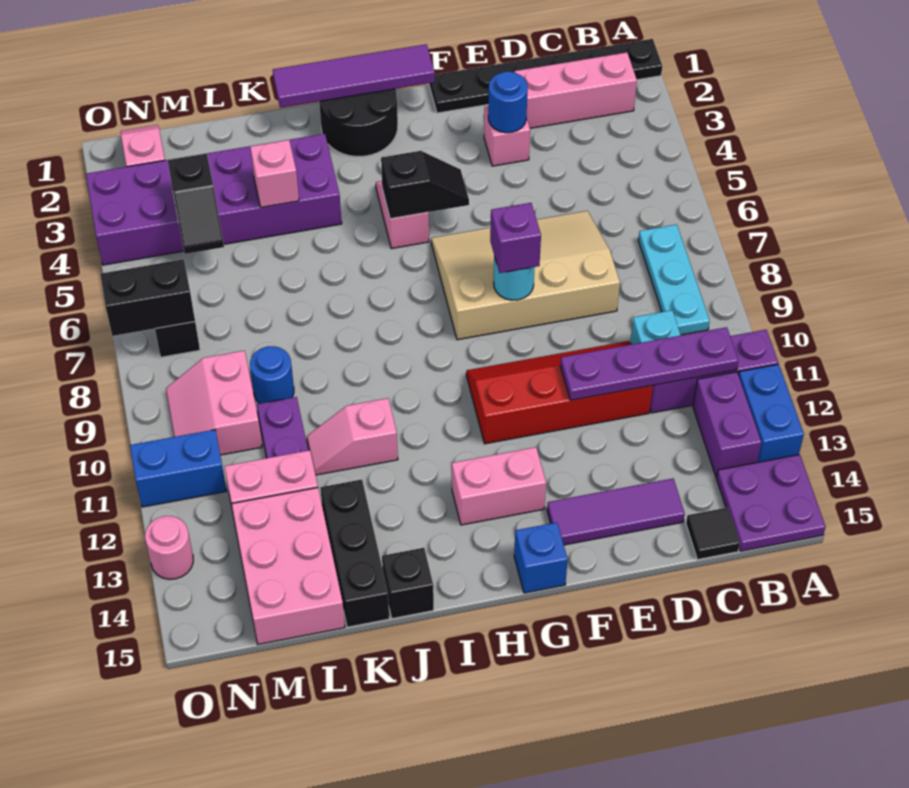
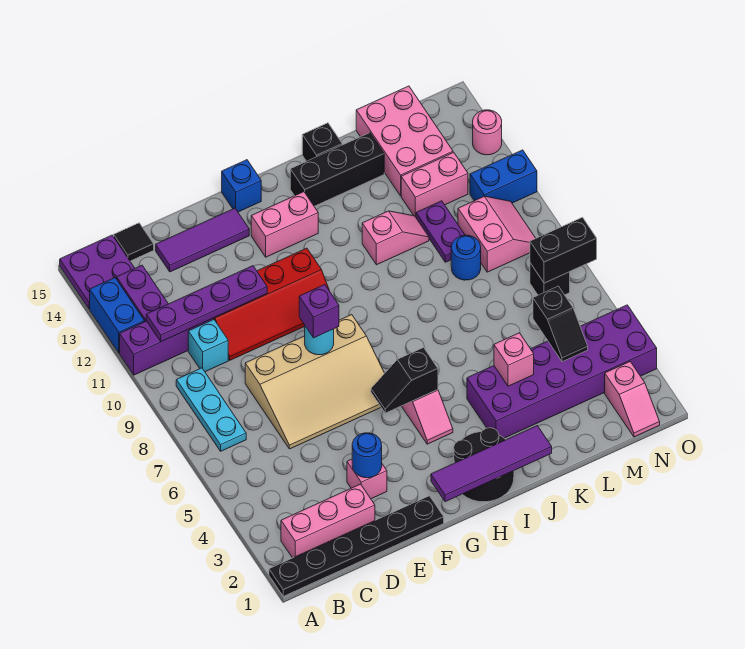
black brick K13:K15 level 1 -> black brick I14:K14 level 1
black slope M4:M5 level 2 top 4 -> black slope M4:M5 level 2 top 5

